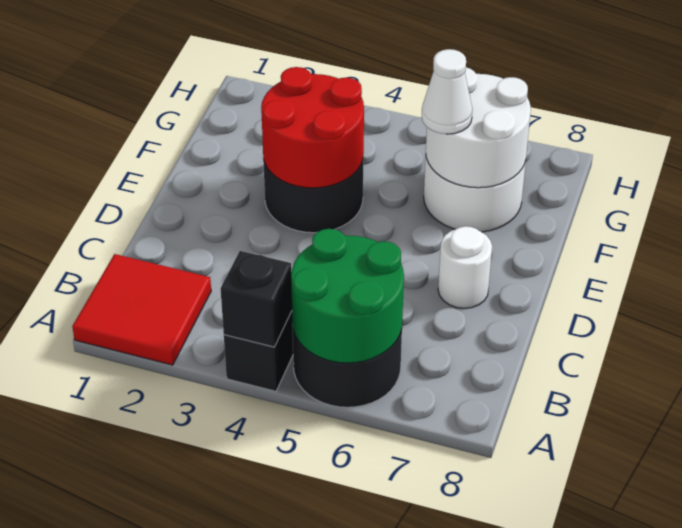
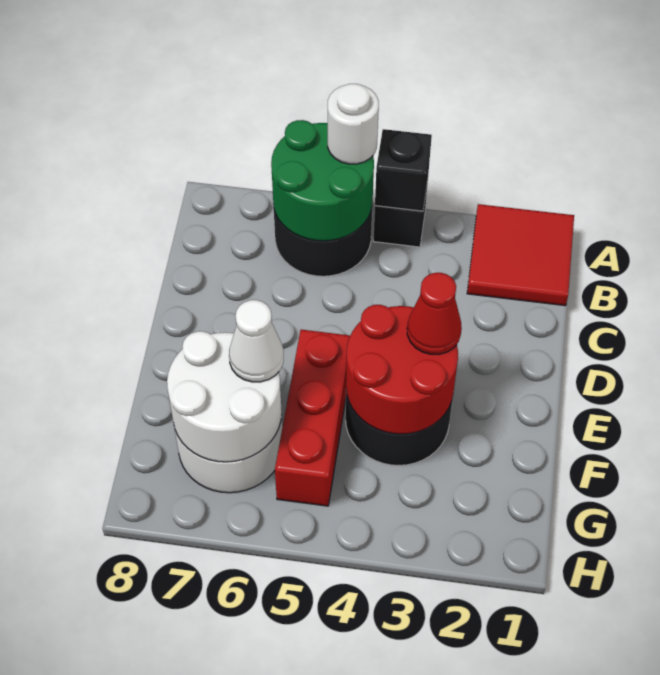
white round brick D7 level 1 -> white round brick A5 level 3
none -> red cone E3 level 3
none -> red brick E5:G5 level 1

